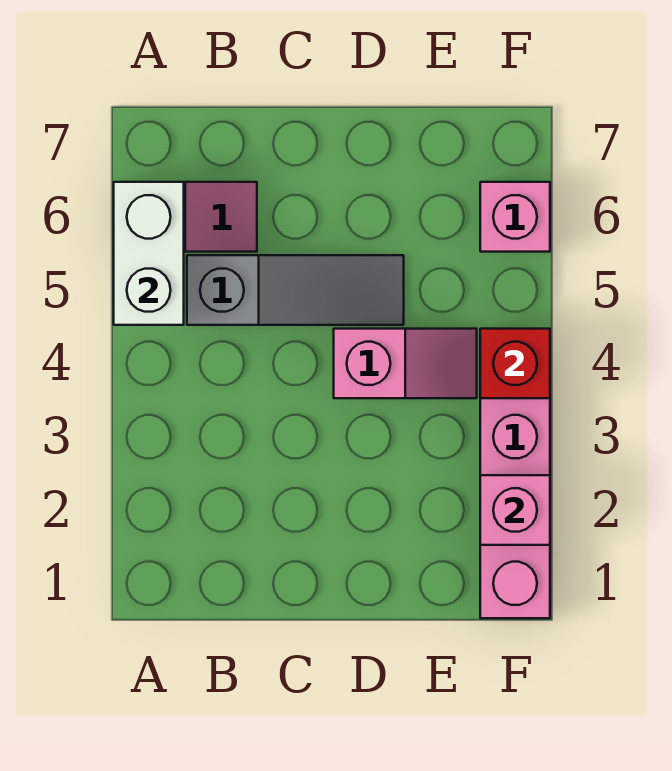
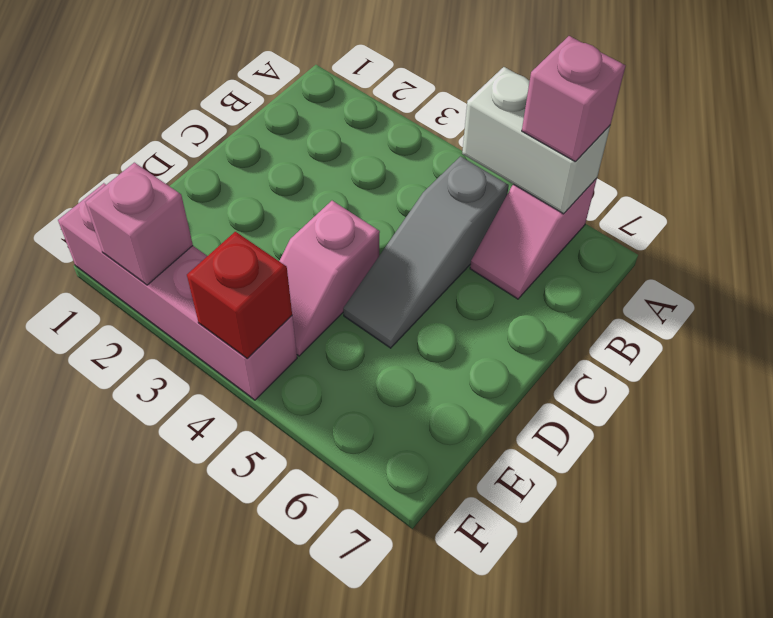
pink brick F6 level 1 -> pink brick A6 level 3

